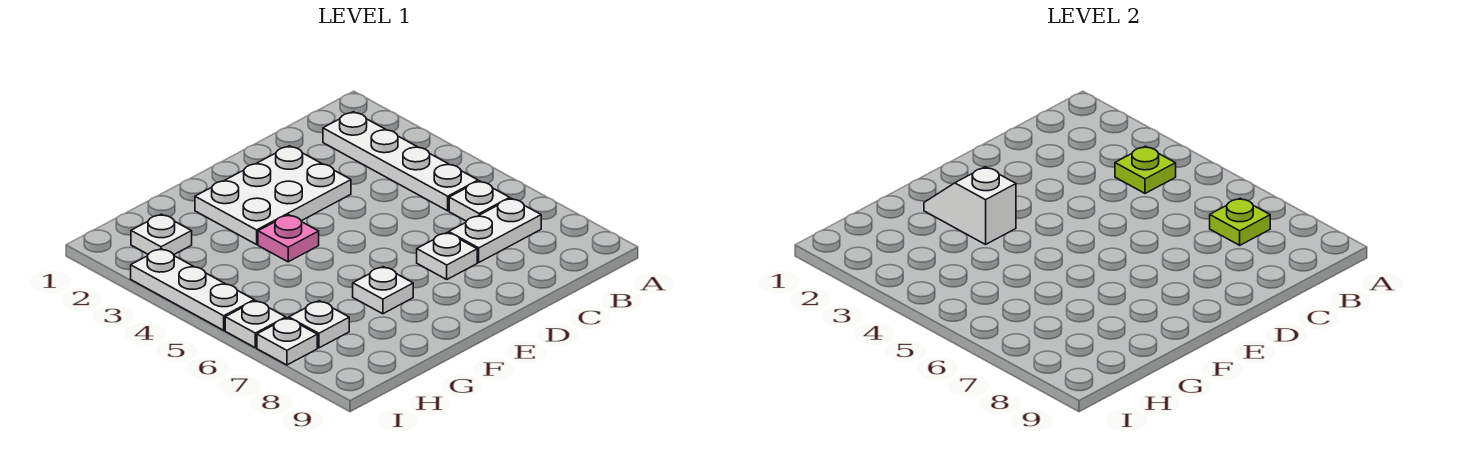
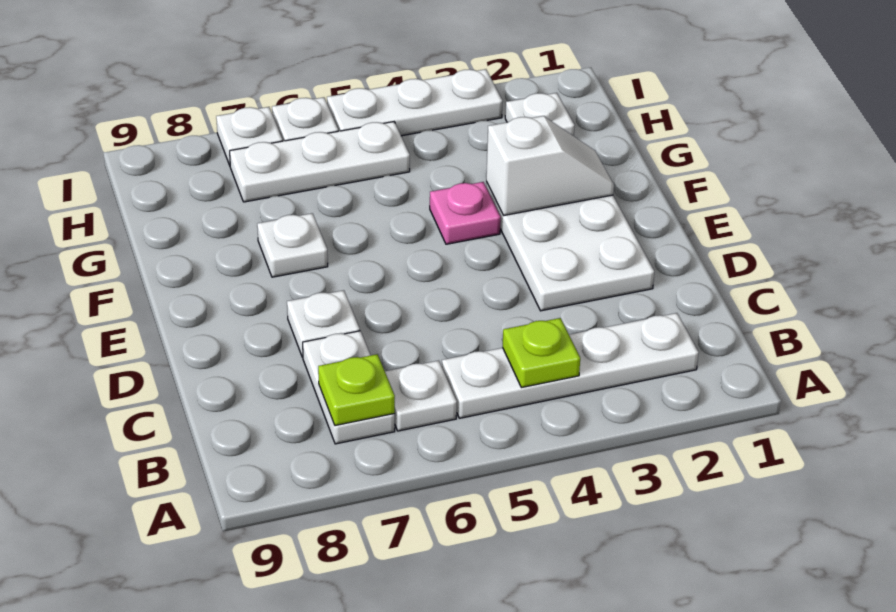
white plate H7 level 1 -> white plate H5:H7 level 1

